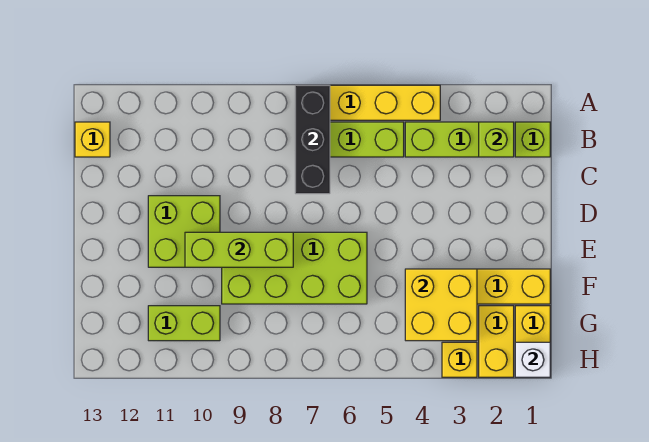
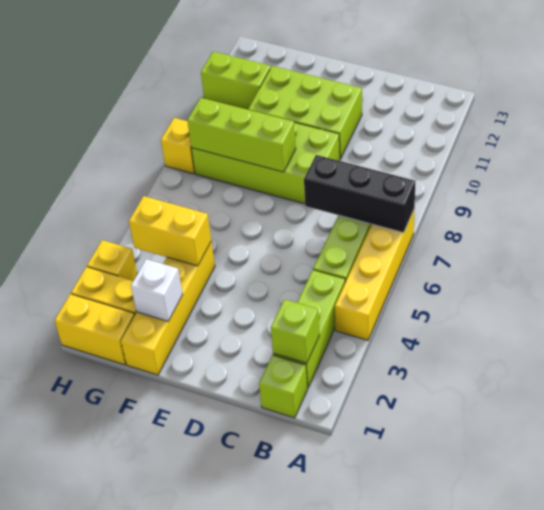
yellow brick B13 level 1 -> yellow brick H8 level 1
lime brick D10:E11 level 1 -> lime brick D10:F11 level 1
lime brick E6:F9 level 1 -> lime brick D8:G9 level 1
lime brick E8:E10 level 2 -> lime brick E8:G8 level 2
yellow brick F3:G4 level 2 -> yellow brick F4:G4 level 2
lime brick G10:G11 level 1 -> lime brick G11:H11 level 1
white brick H1 level 2 -> white brick F2 level 2

